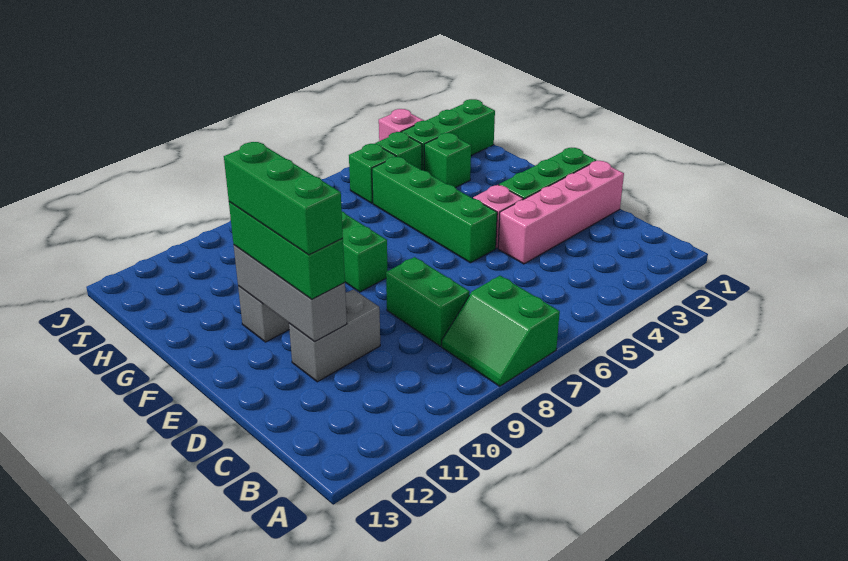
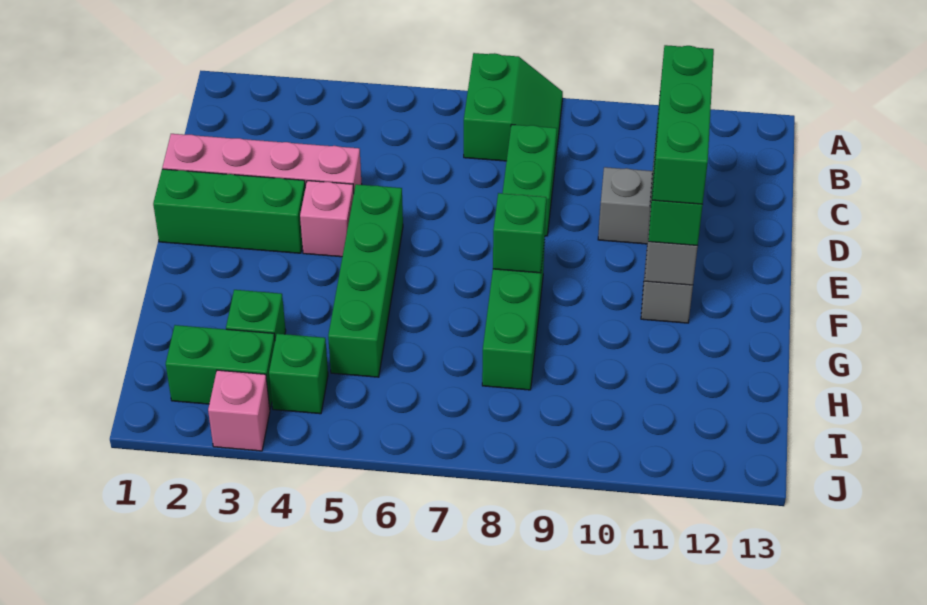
green brick I1:I3 level 1 -> green brick I2:I3 level 1
green brick I5 level 1 -> green brick F8 level 2

